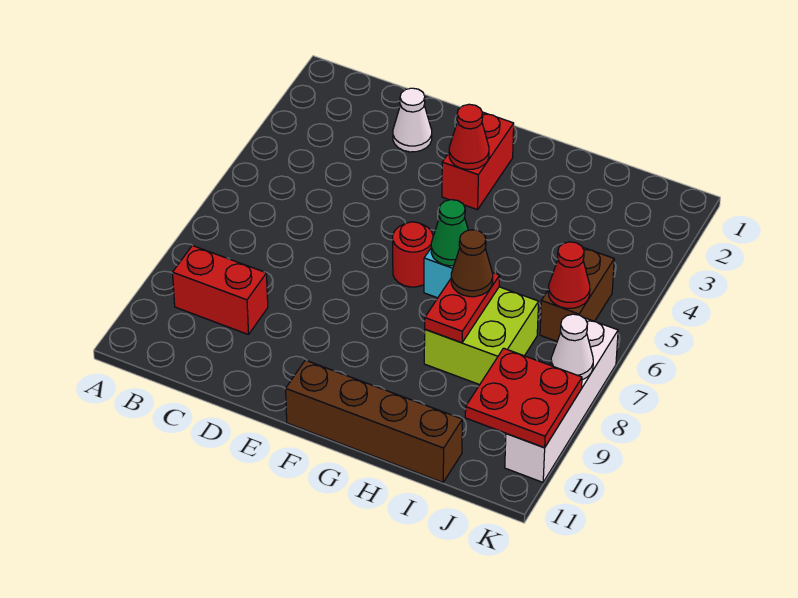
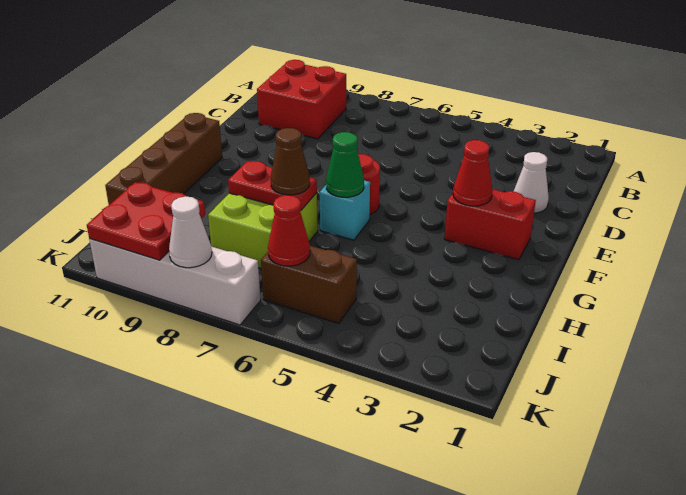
red brick B9:C9 level 1 -> red brick B9:C10 level 1

